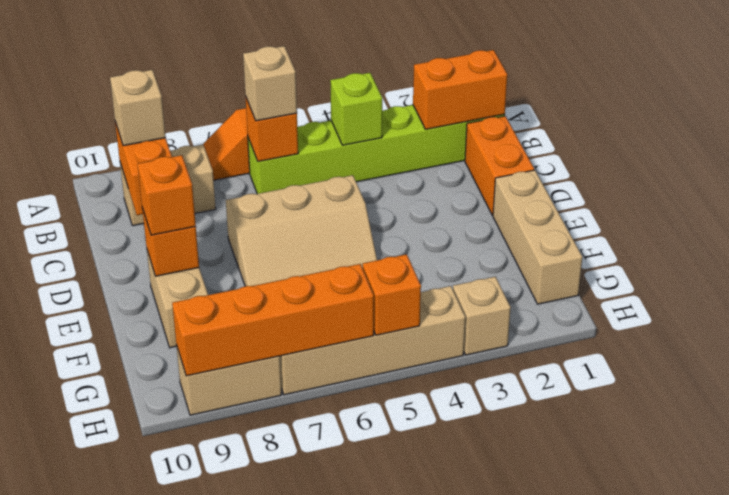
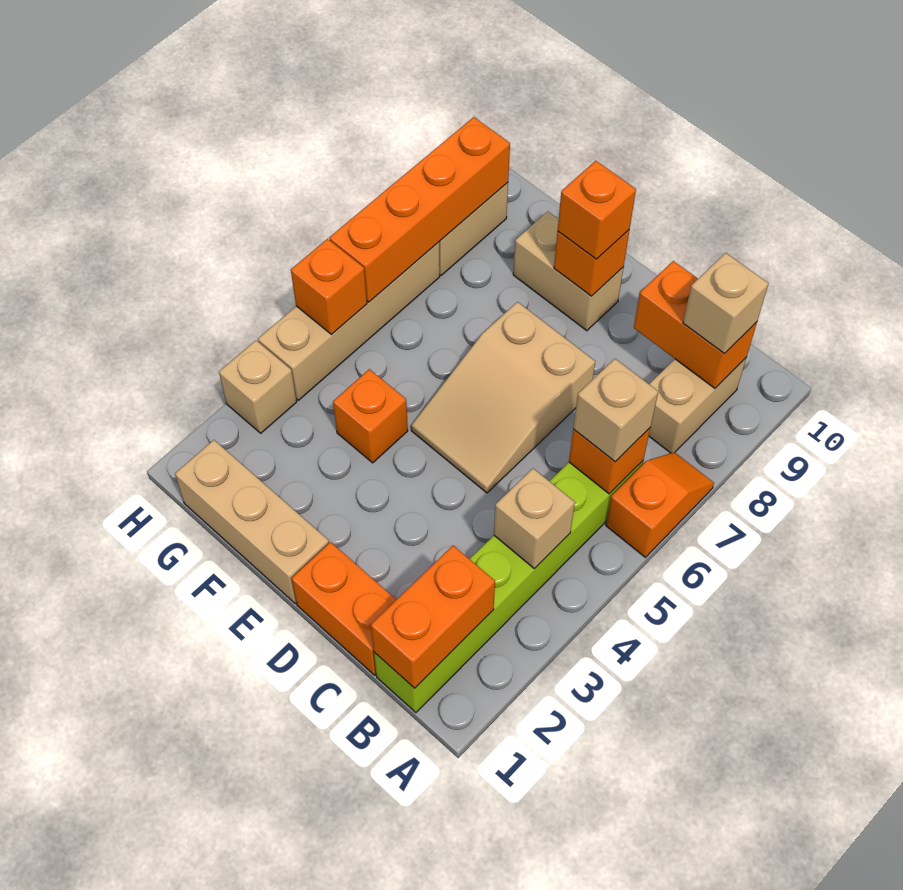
lime brick B4 level 2 -> tan brick B4 level 2
tan slope D5:E7 level 1 top D -> tan slope D5:E7 level 1 top 7
none -> orange brick F4 level 1

